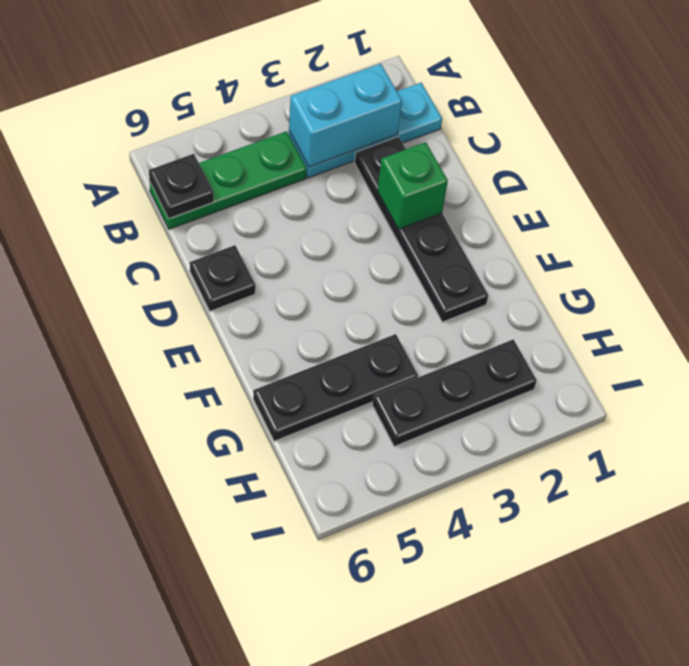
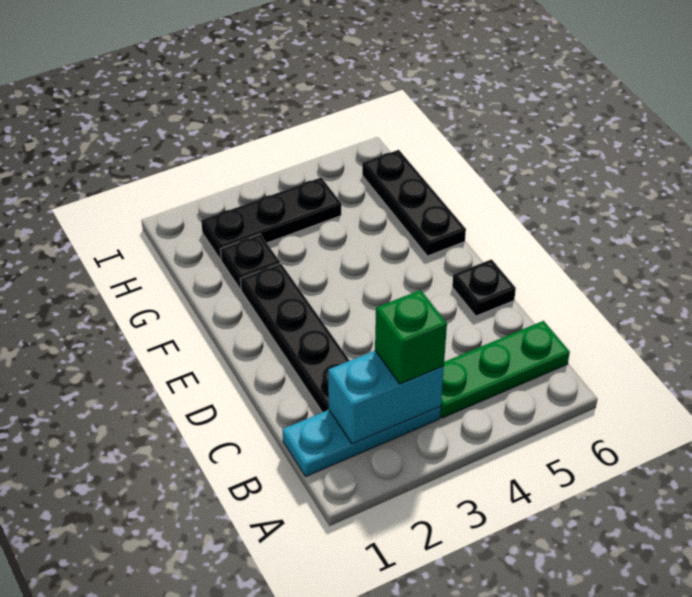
black plate B6 level 2 -> black plate G2 level 1
green brick D2 level 2 -> green brick B3 level 3
black plate G4:G6 level 1 -> black plate F6:H6 level 1

